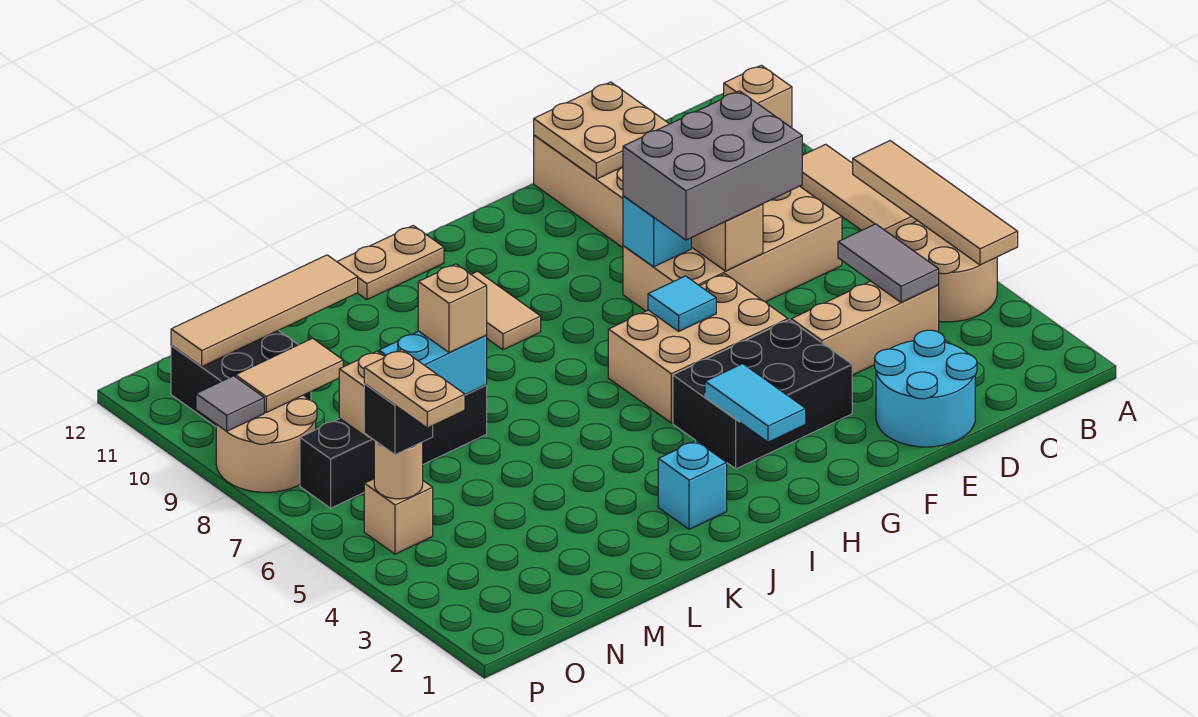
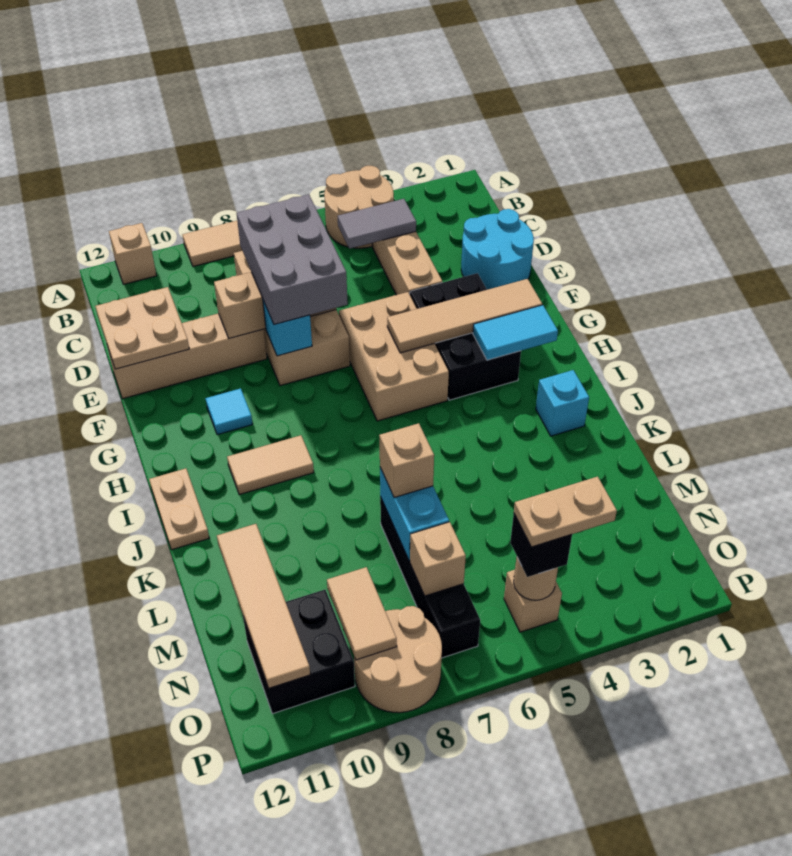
tan tile A4:A7 level 2 -> tan tile G2:G5 level 2
cyan tile G6 level 2 -> cyan tile G10 level 1
grey tile P9 level 2 -> none

